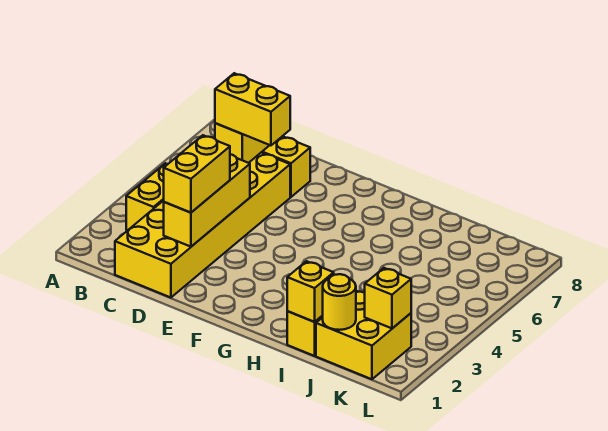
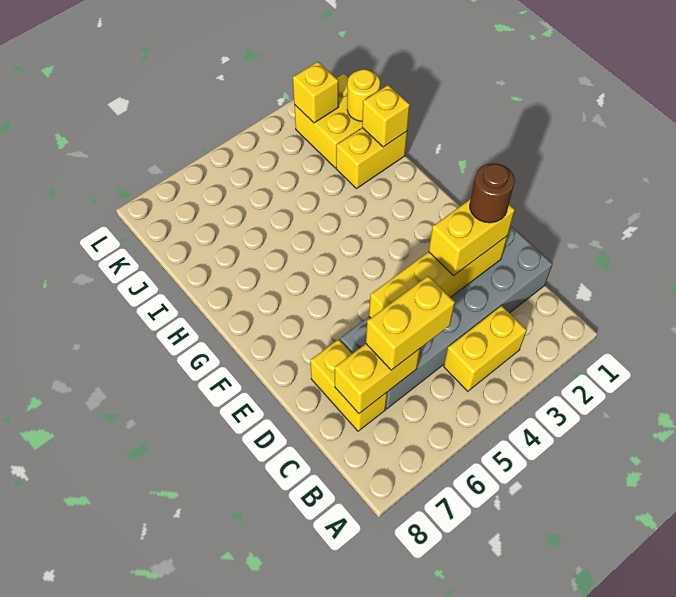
yellow brick C1:D6 level 1 -> grey brick C1:D6 level 1
yellow brick C6:D6 level 3 -> yellow brick C5:C6 level 3
yellow brick D2:D4 level 2 -> yellow brick D2:D5 level 2
none -> brown round brick D2 level 4

